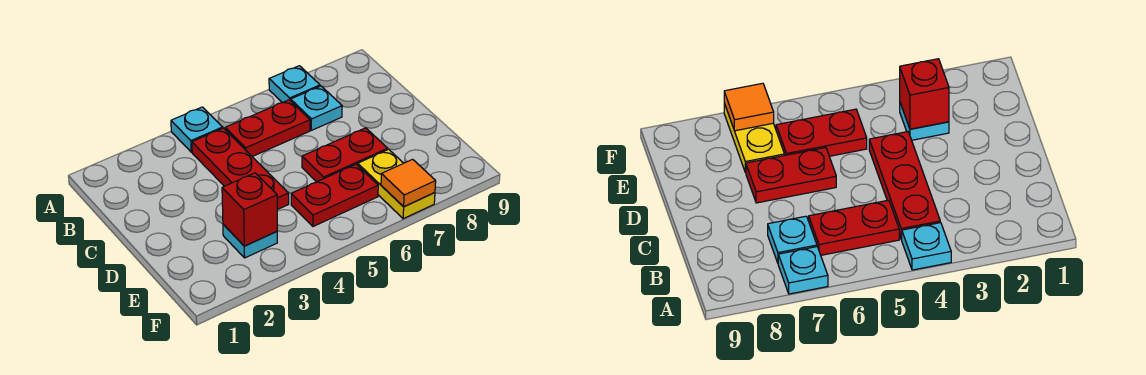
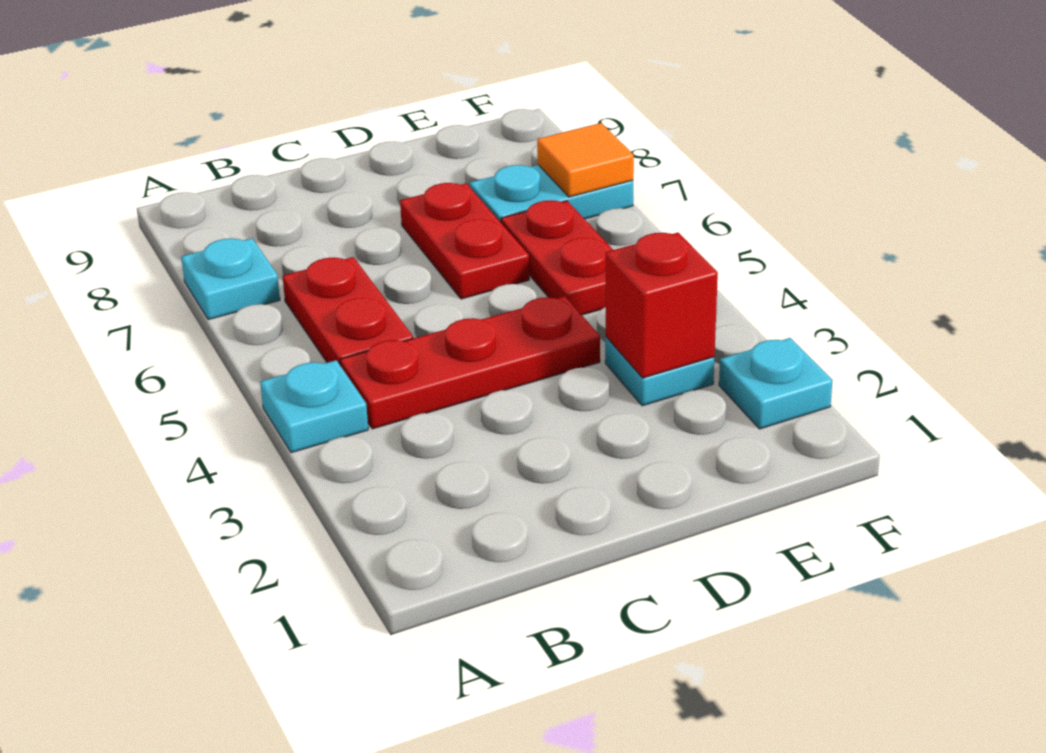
cyan plate B7 level 1 -> cyan plate F2 level 1
yellow plate E7:F7 level 1 -> cyan plate E7:F7 level 1

